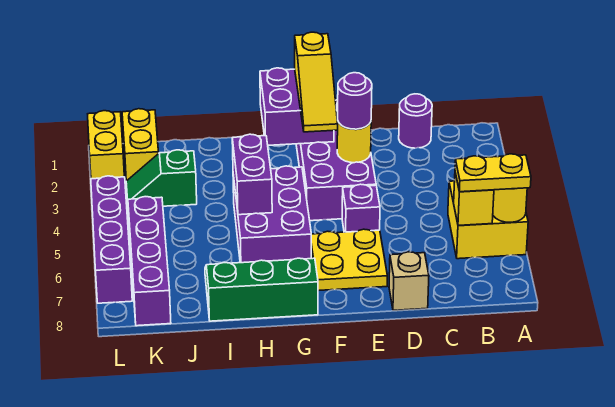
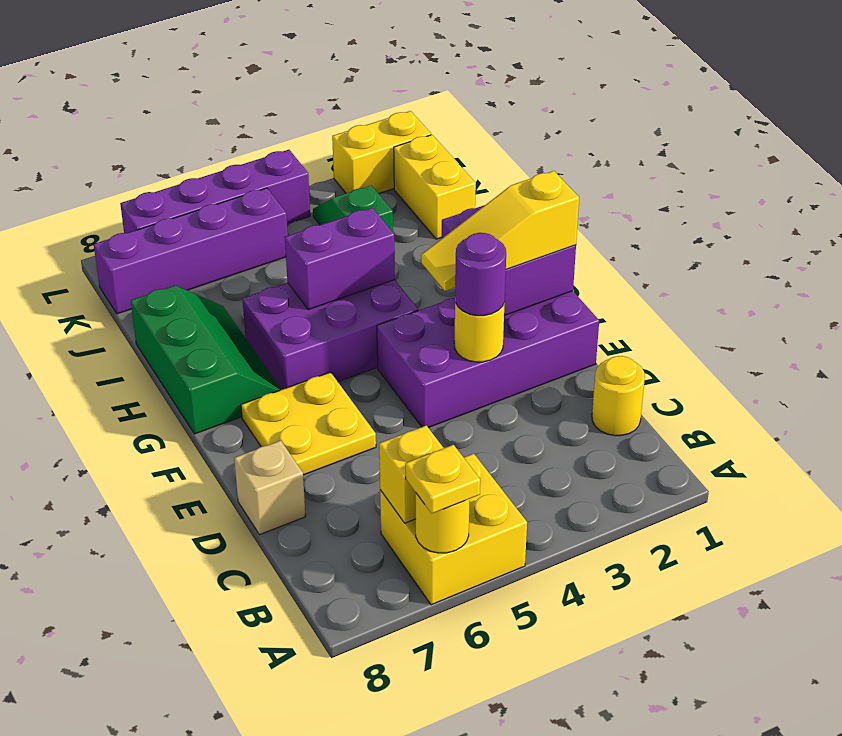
yellow plate A6:B6 level 3 -> yellow plate A6 level 3
purple round brick C1 level 1 -> yellow round brick C1 level 1
purple brick E5 level 1 -> none
yellow brick K1:K2 level 1 -> yellow brick J1:K1 level 1

